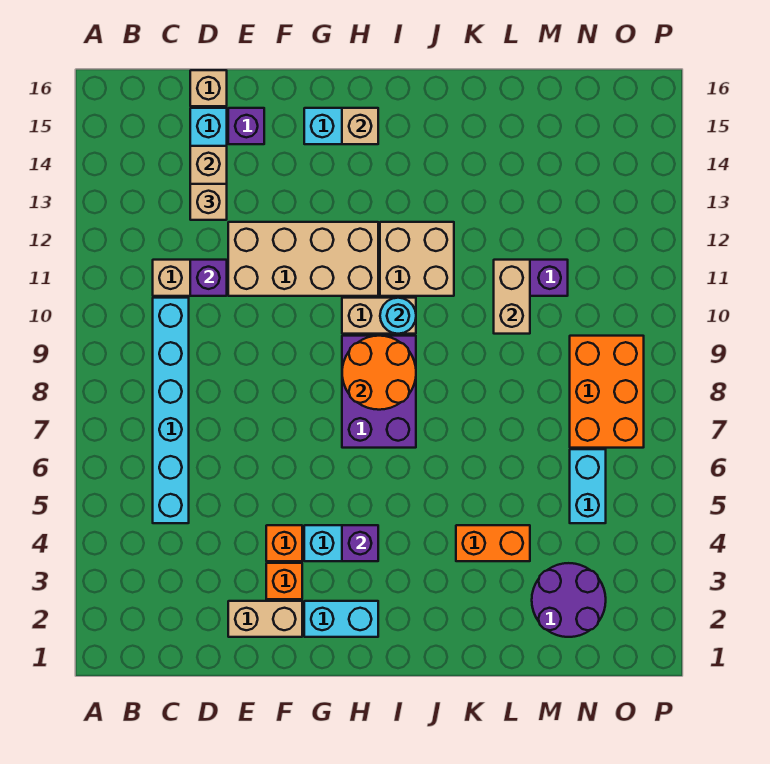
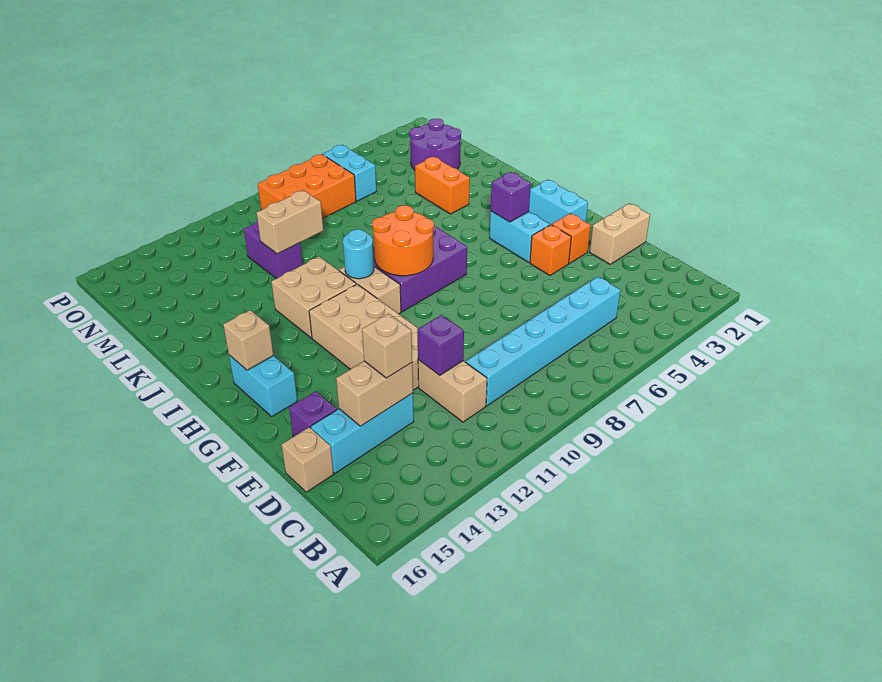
tan brick E2:F2 level 1 -> tan brick E1:E2 level 1
cyan brick N5:N6 level 1 -> cyan brick N6:O6 level 1

